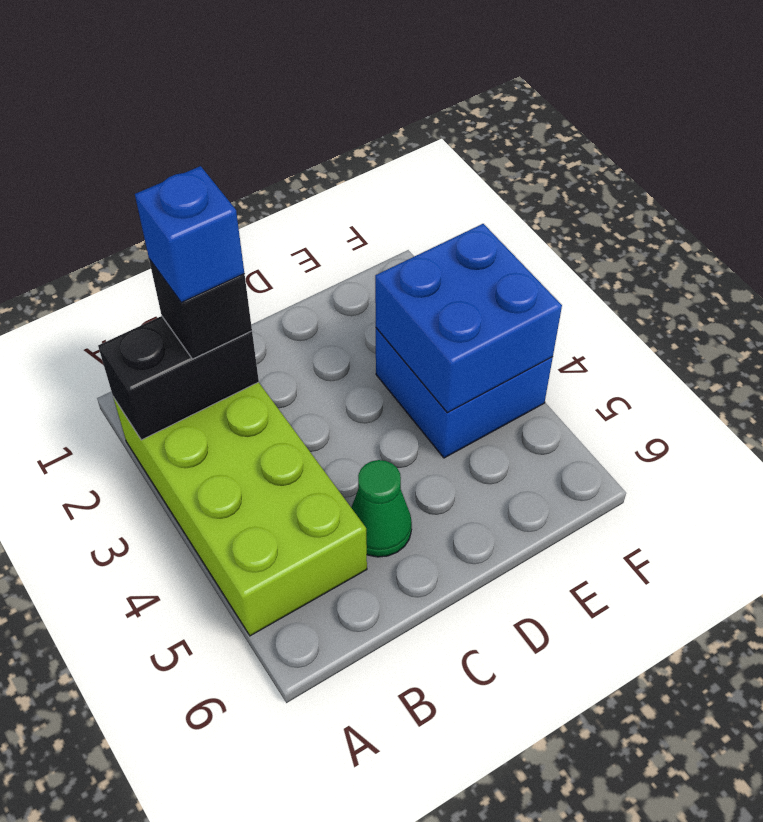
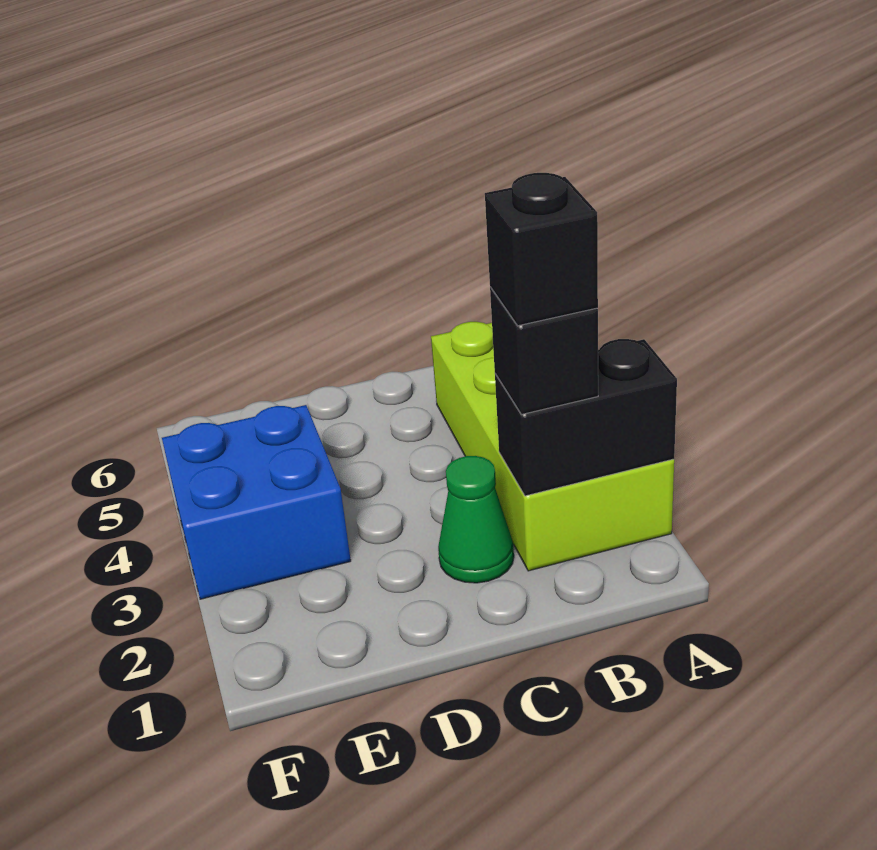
blue brick B2 level 4 -> black brick B2 level 4
green cone C5 level 1 -> green cone C2 level 1
blue brick E3:F4 level 2 -> none

